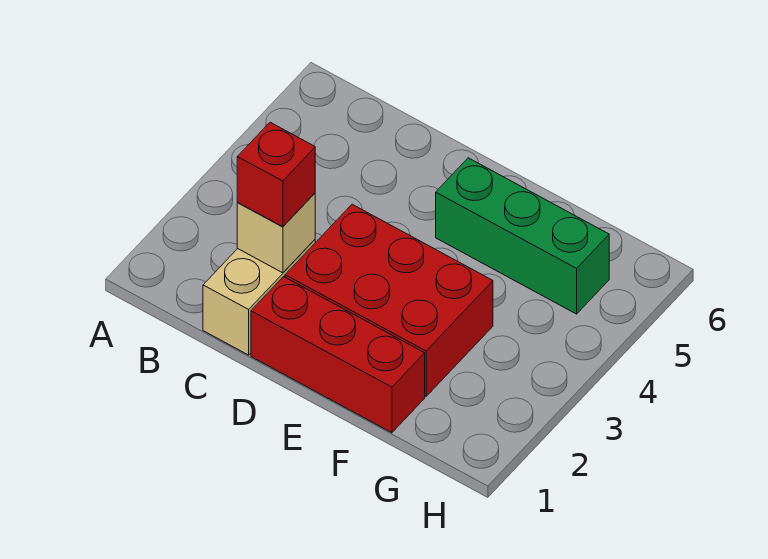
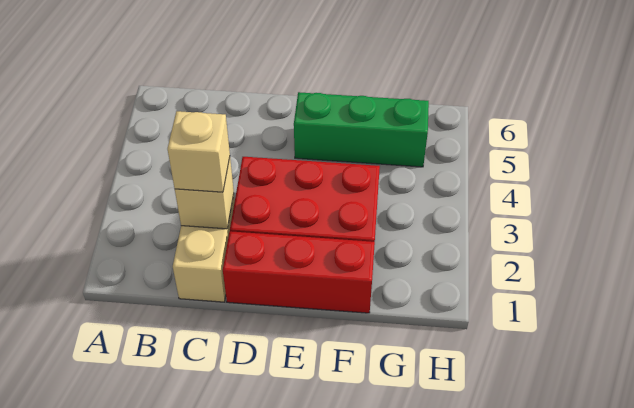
red brick C2 level 3 -> tan brick C2 level 3

